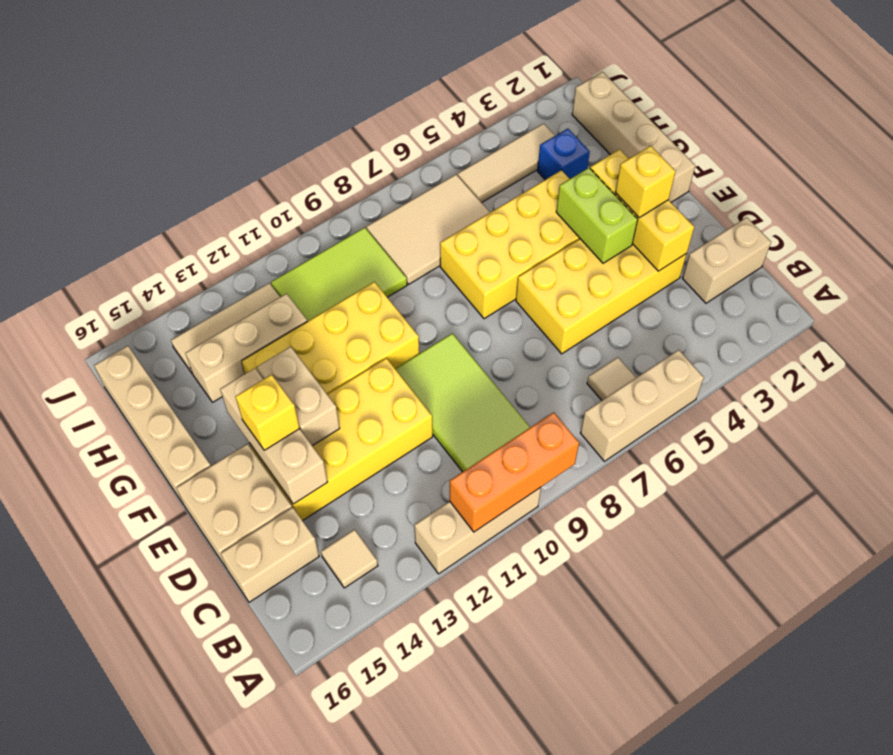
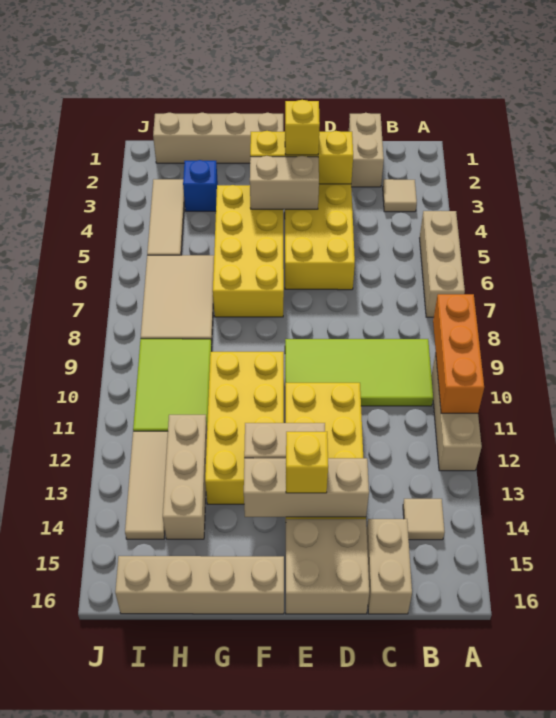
tan tile B6 level 1 -> tan tile B3 level 1
lime brick E4:F4 level 2 -> tan brick E4:F4 level 2

